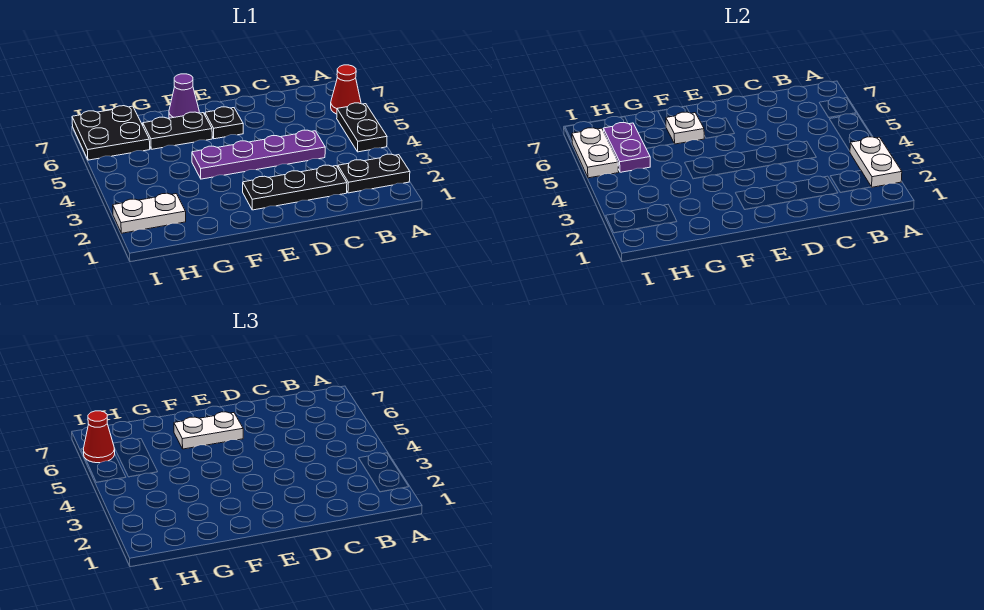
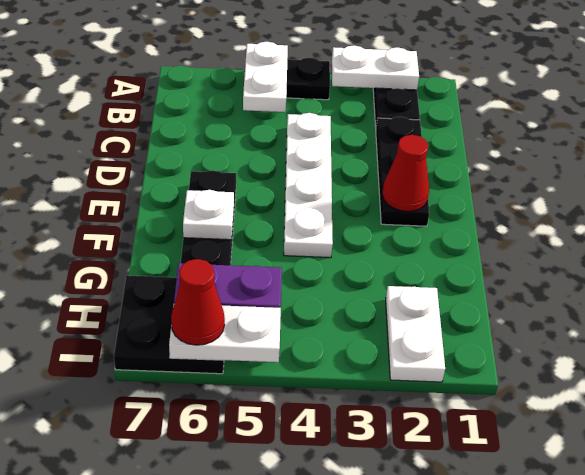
red cone A6 level 1 -> red cone E2 level 2
purple plate C4:F4 level 1 -> white plate C4:F4 level 1
white plate E6:F6 level 3 -> white plate A5:B5 level 2
purple cone F7 level 1 -> none

